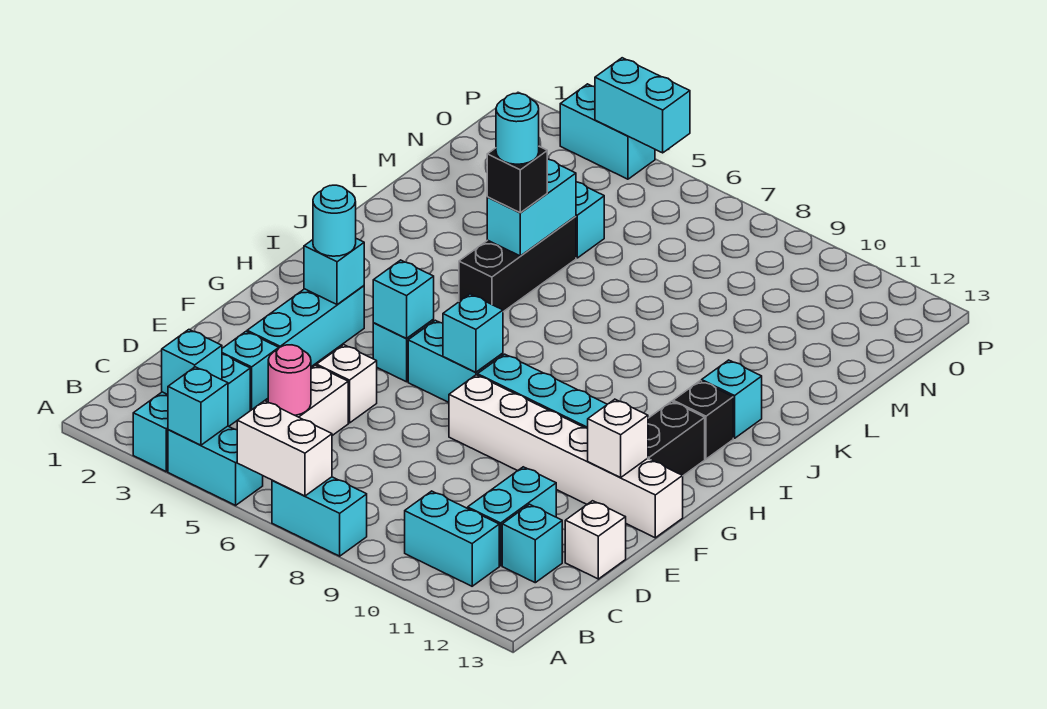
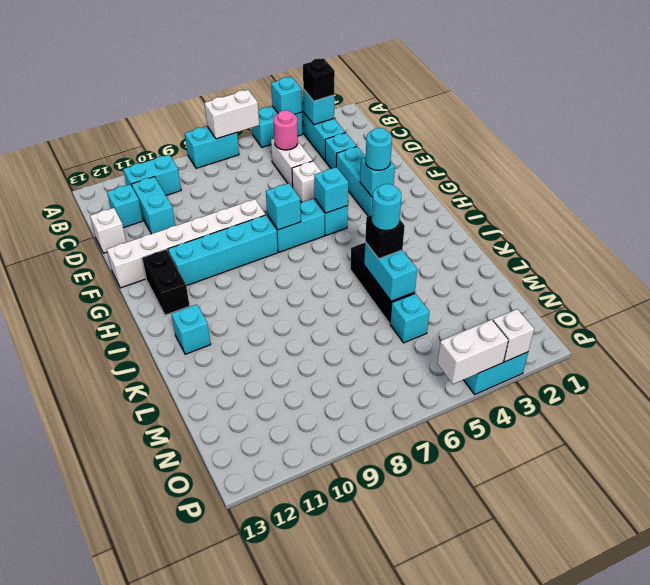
white brick F12 level 2 -> white brick P3 level 2
black brick I12 level 1 -> black brick B3 level 3
cyan brick P4:P5 level 2 -> white brick P4:P5 level 2

